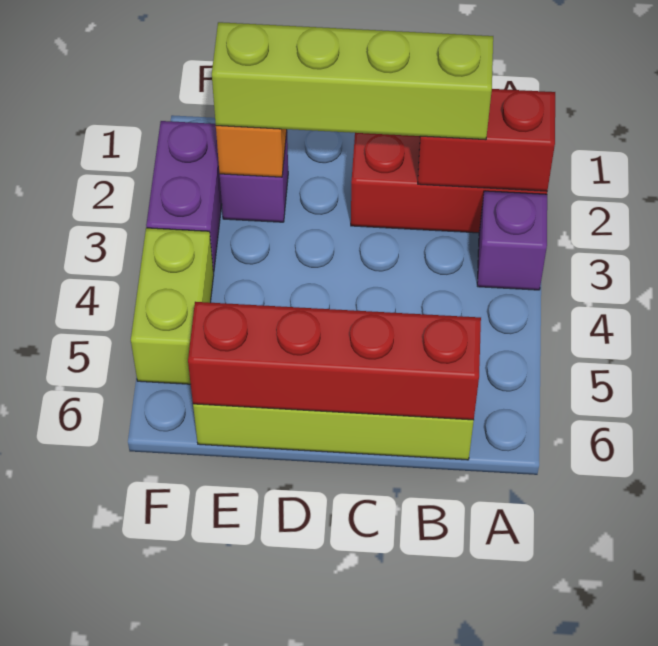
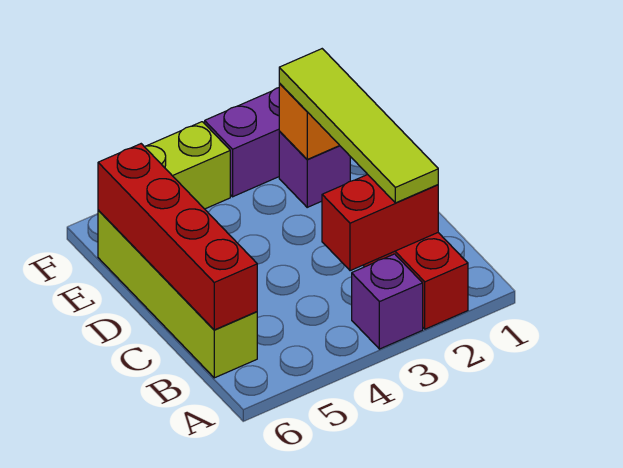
red brick A2:B2 level 2 -> red brick B2:B3 level 2
lime brick B2:E2 level 3 -> lime tile B2:E2 level 3

